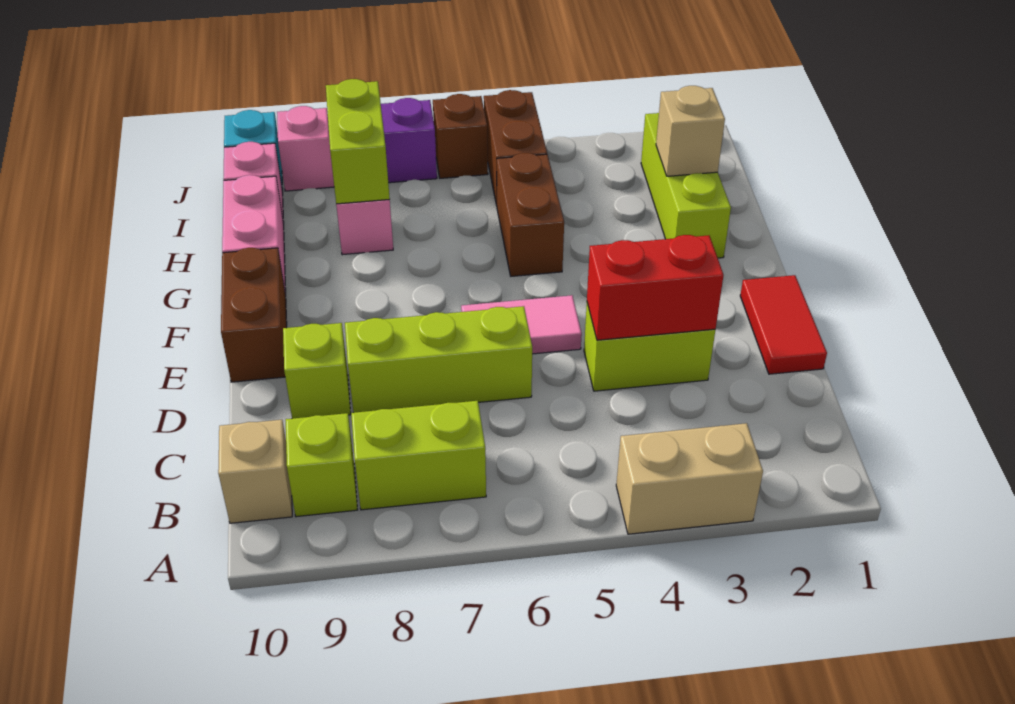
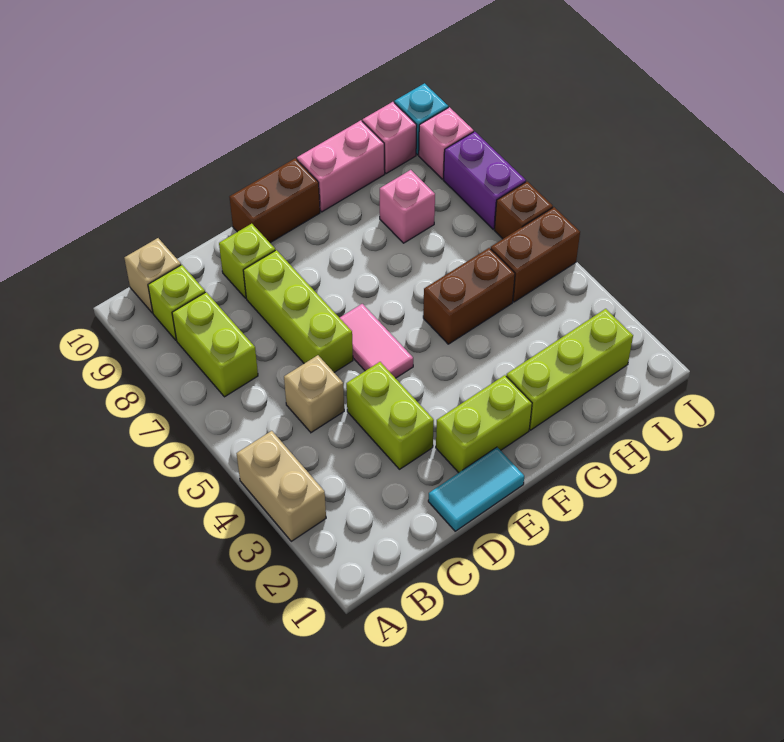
red tile D1:E1 level 1 -> cyan tile D1:E1 level 1
red brick D3:D4 level 2 -> none
tan brick H2 level 2 -> tan brick C5 level 1
lime brick H8:I8 level 2 -> lime brick E2:F2 level 1

